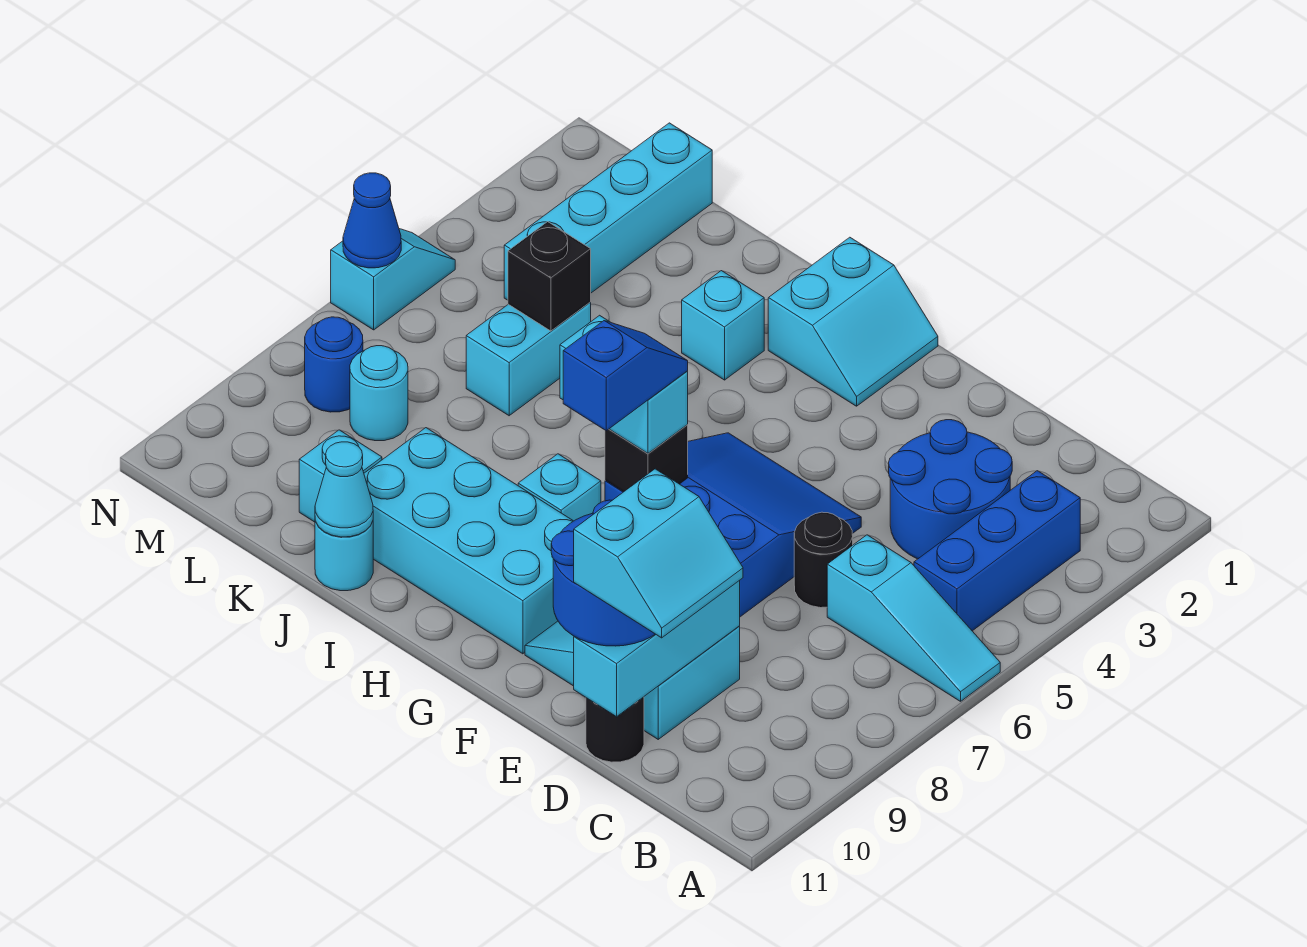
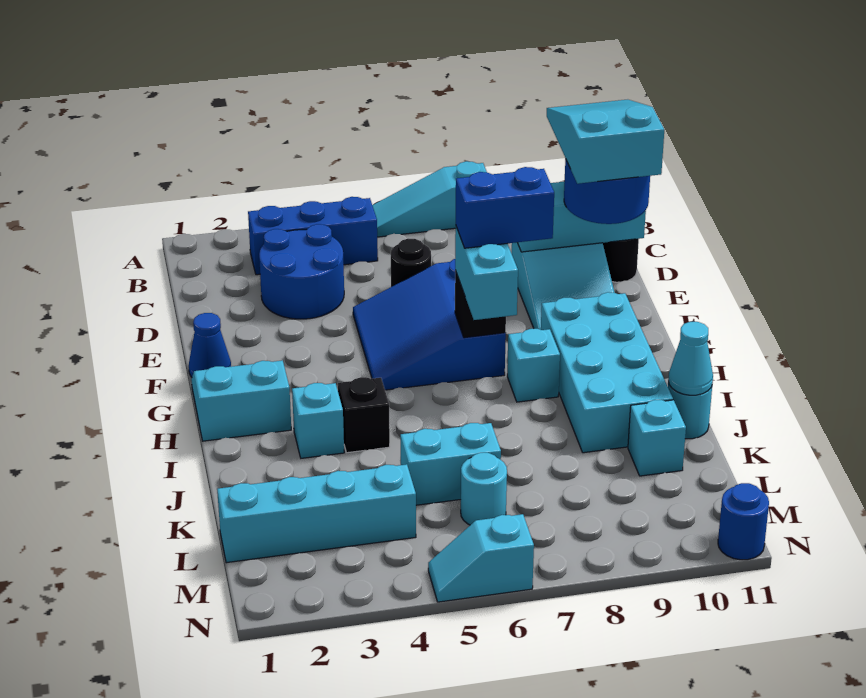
cyan slope A6:C6 level 1 top C -> cyan slope A6:A8 level 1 top 8
cyan slope C10:D11 level 4 top D -> cyan slope C10:E11 level 4 top E
blue slope G7:G8 level 4 top 8 -> blue brick G7:G8 level 4
black brick K5 level 2 -> black brick I4 level 1
cyan round brick L8 level 1 -> cyan round brick L6 level 1
blue round brick M8 level 1 -> blue round brick N11 level 1
blue cone N6 level 2 -> blue cone F1 level 1

